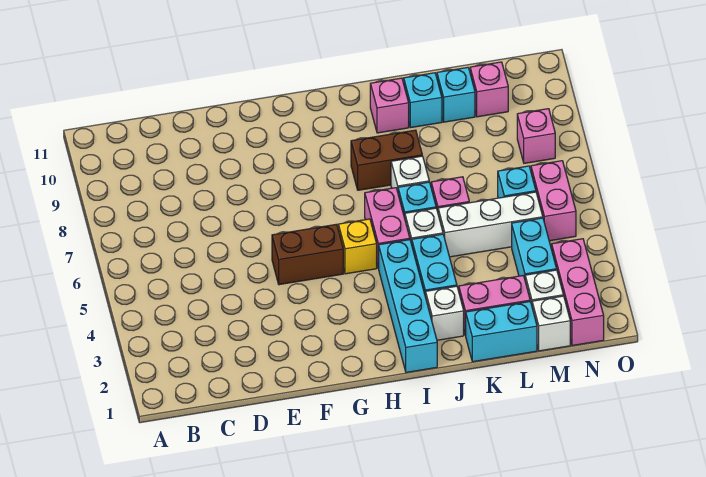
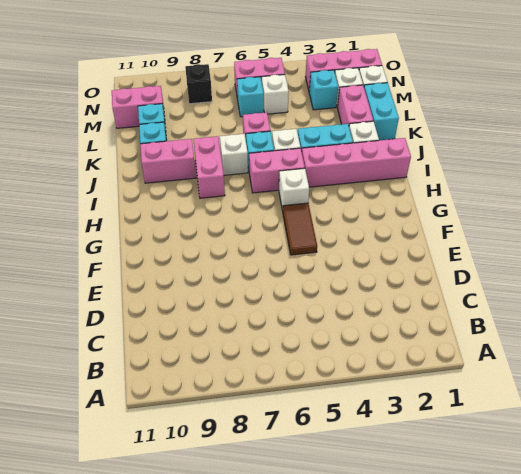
brown brick F5:G5 level 1 -> brown tile F5:G5 level 1
yellow brick H5 level 1 -> white brick H5 level 1
cyan brick I1:I4 level 1 -> pink brick I1:I4 level 1
brown brick I8:J8 level 1 -> pink brick I8:J8 level 1
pink brick J10 level 1 -> pink brick J9:J10 level 1
white brick K5:M5 level 1 -> white brick M5 level 1
cyan brick M3:M4 level 1 -> cyan brick M3 level 1
pink brick M10 level 1 -> pink brick M10:M11 level 1
pink brick N8 level 1 -> black brick N8 level 1

